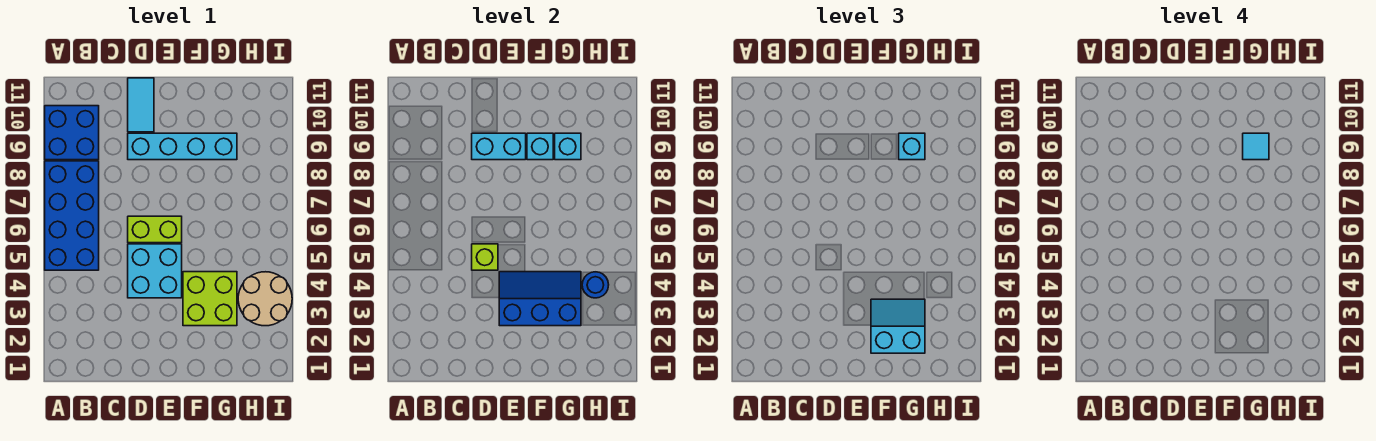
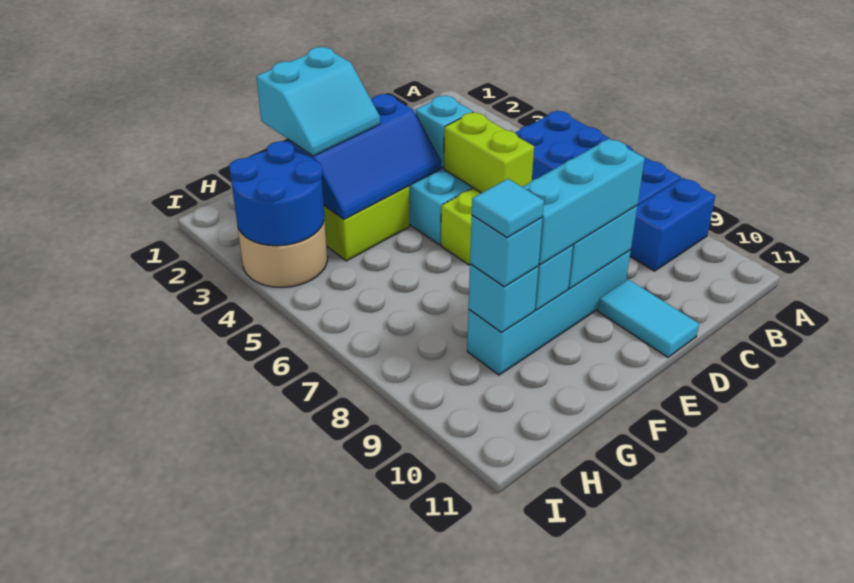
blue brick A9:B10 level 1 -> blue brick A9:B9 level 1
none -> cyan brick D4 level 2
lime brick D5 level 2 -> lime brick D5:D6 level 2
none -> cyan brick D9:F9 level 3
blue round brick H4 level 2 -> blue round brick H3:I4 level 2

